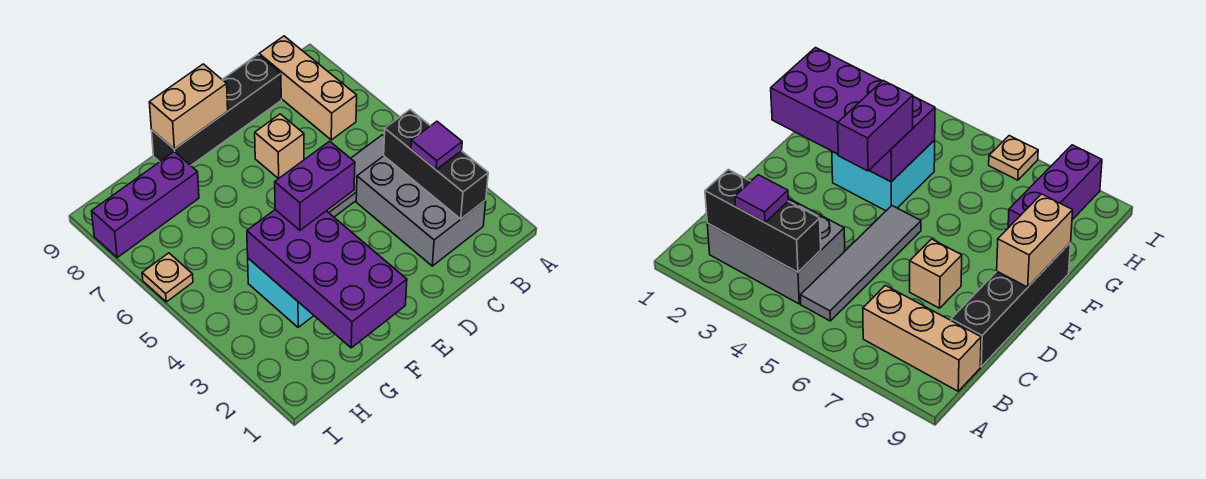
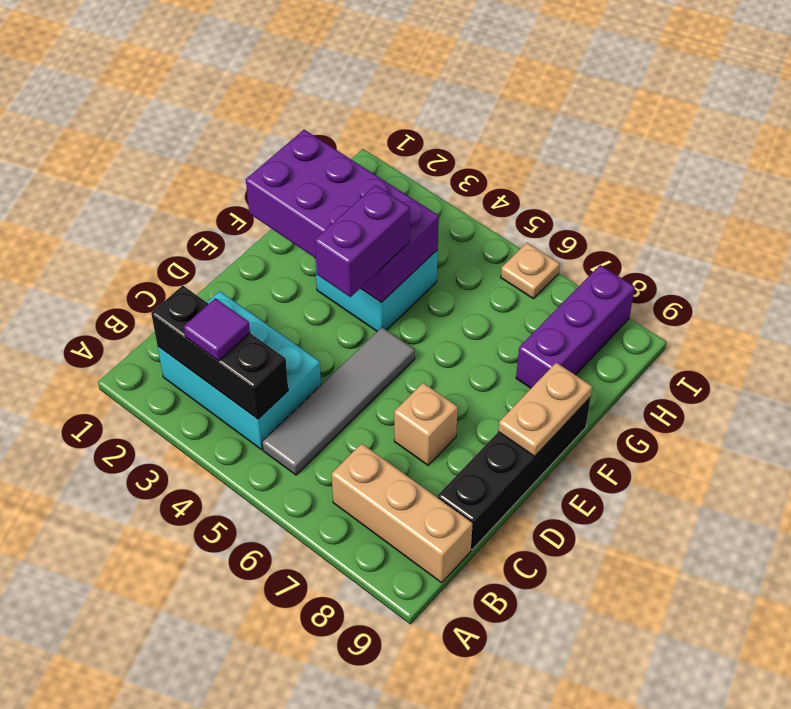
grey brick B2:C4 level 1 -> cyan brick B2:C4 level 1
tan brick E9:F9 level 2 -> tan plate E9:F9 level 2

